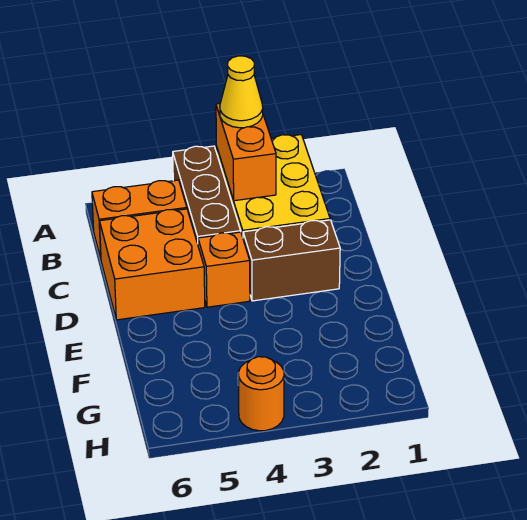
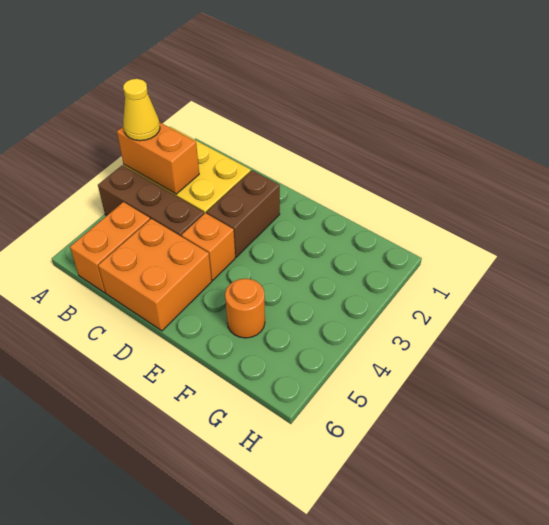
orange round brick H4 level 1 -> orange round brick F5 level 1

